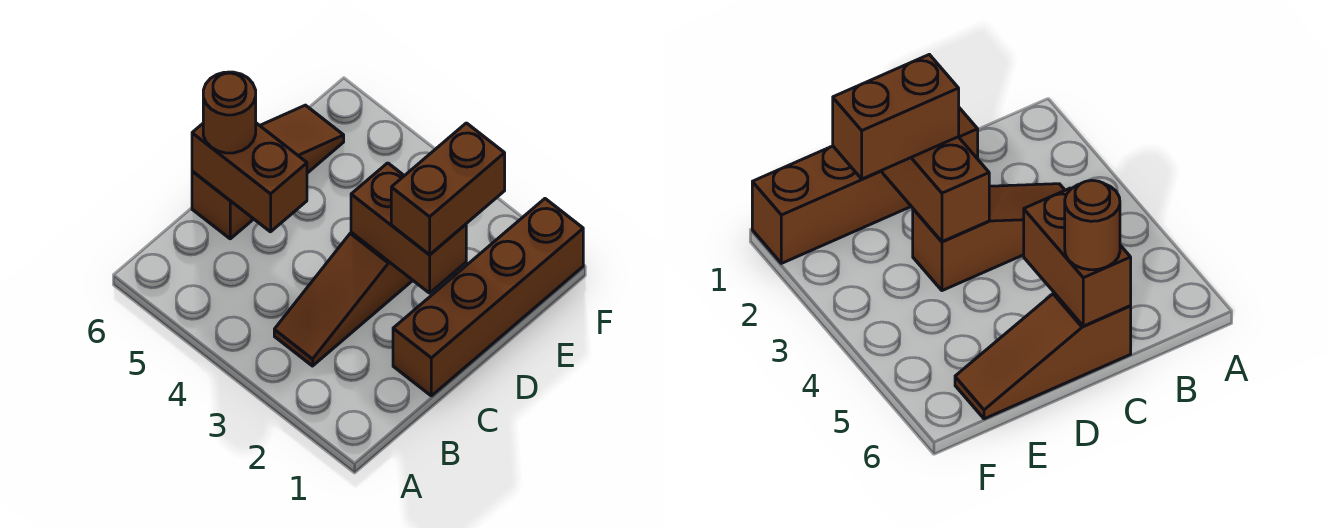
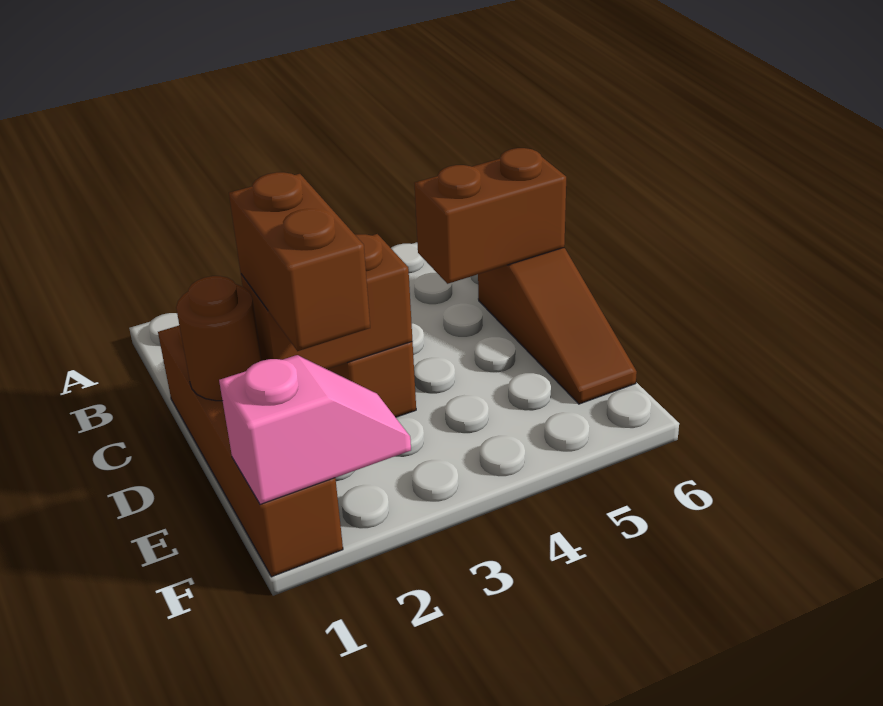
brown round brick C6 level 3 -> brown round brick D1 level 2
none -> pink slope F1:F2 level 2 top 1

